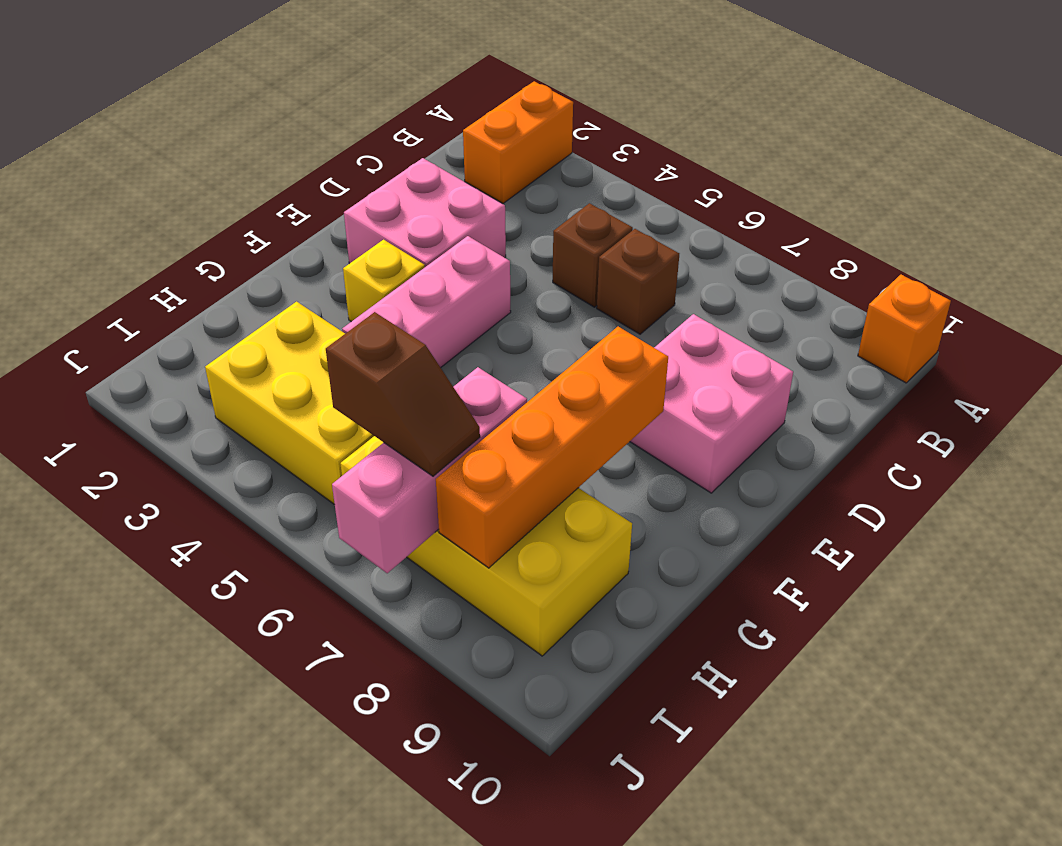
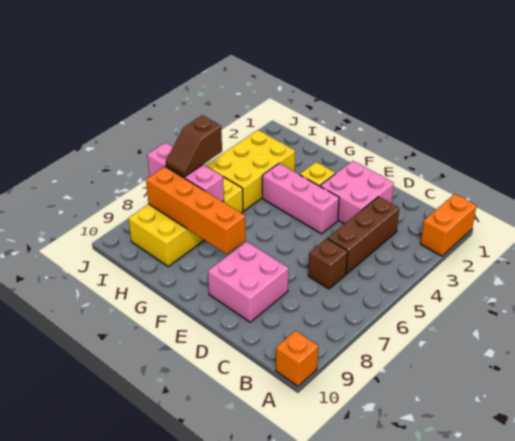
orange brick A2:B2 level 1 -> orange brick A1:A2 level 1
brown brick C5 level 1 -> brown brick C3:C5 level 1

